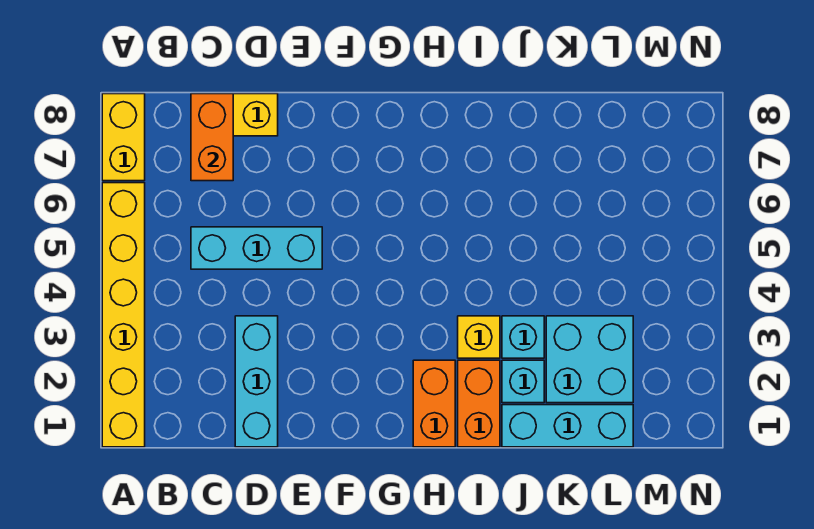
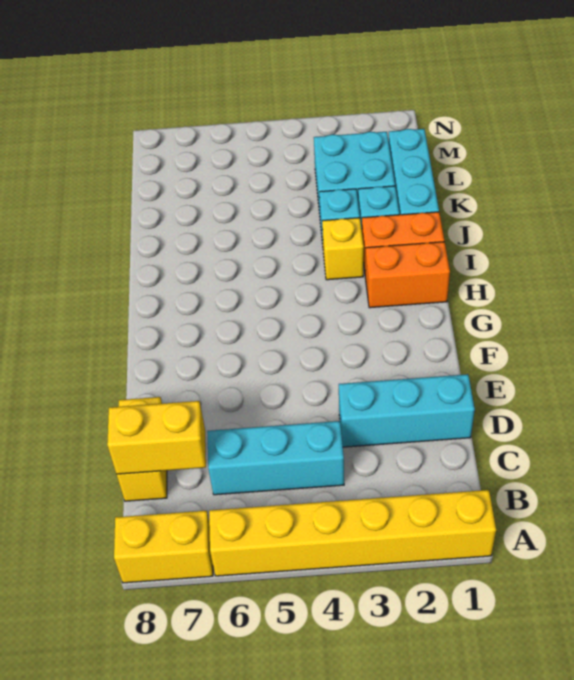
cyan brick C5:E5 level 1 -> cyan brick C4:C6 level 1
orange brick C7:C8 level 2 -> yellow brick C7:C8 level 2

